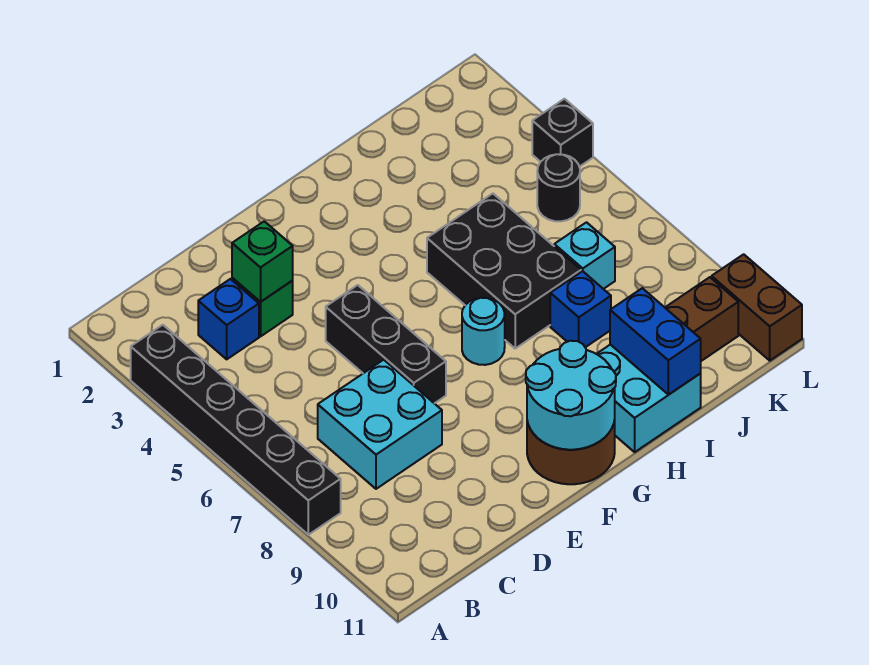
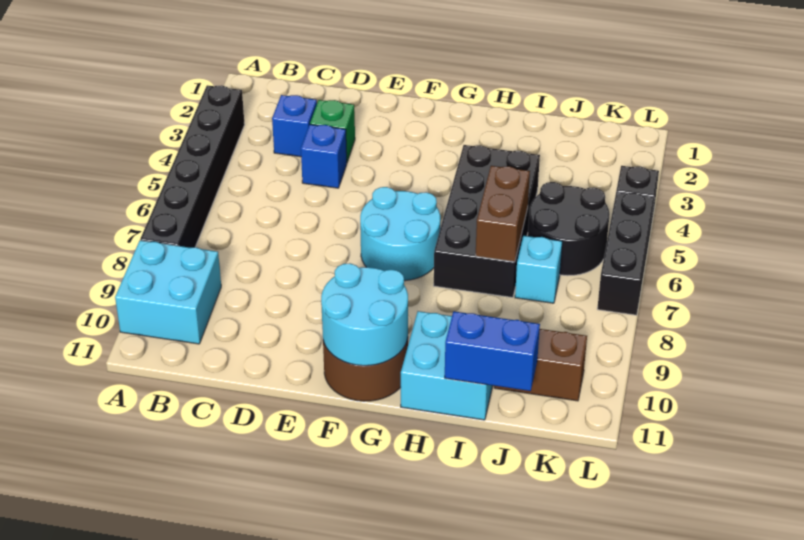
cyan brick C7:D8 level 1 -> cyan brick A9:B10 level 1
green brick D3 level 2 -> none
black brick E5:E7 level 1 -> black brick L5:L7 level 1
cyan round brick G7 level 1 -> cyan round brick F6:G7 level 1
black brick H5:I7 level 1 -> black brick H4:I7 level 1
blue brick I8 level 1 -> blue brick D4 level 1
blue brick I10:I11 level 2 -> blue brick I11:J11 level 2
black round brick K5 level 1 -> black round brick J5:K6 level 1
brown brick L10:L11 level 1 -> brown brick I6:I7 level 2

